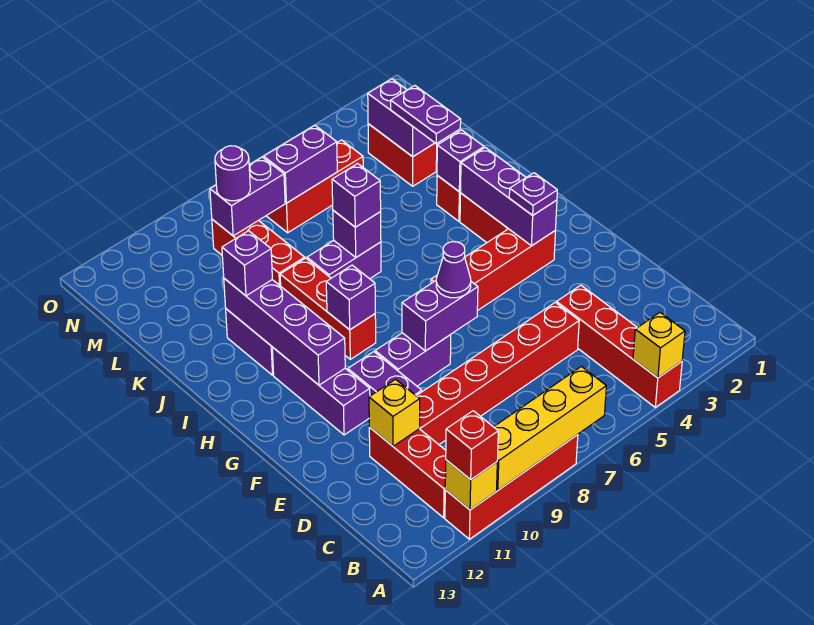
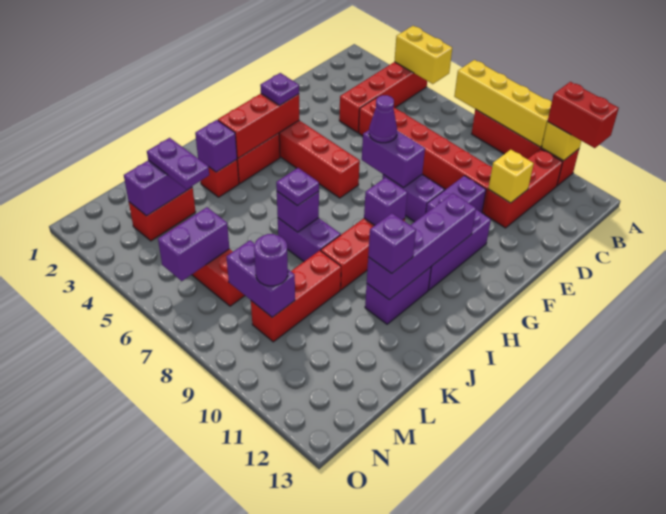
yellow brick A4 level 2 -> yellow brick A4:A5 level 2
red brick A11 level 3 -> red brick A11:A12 level 3
purple brick G3:I3 level 2 -> red brick G3:I3 level 2
purple brick J7 level 3 -> purple plate J7 level 3
purple plate K3:L3 level 3 -> purple plate L3:L4 level 3
purple brick M6:M7 level 2 -> purple brick M6:N6 level 2

